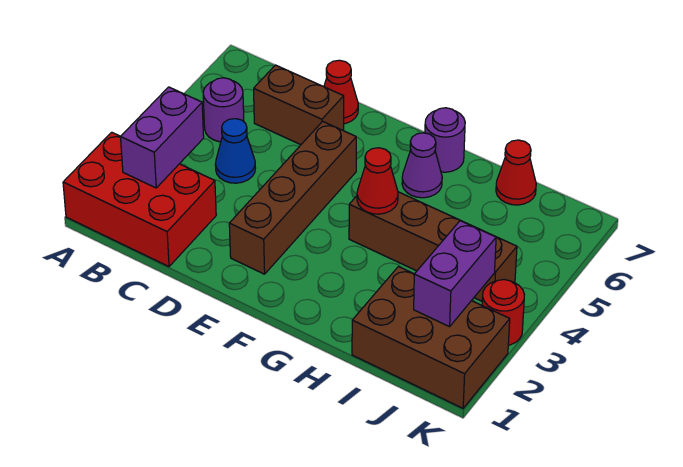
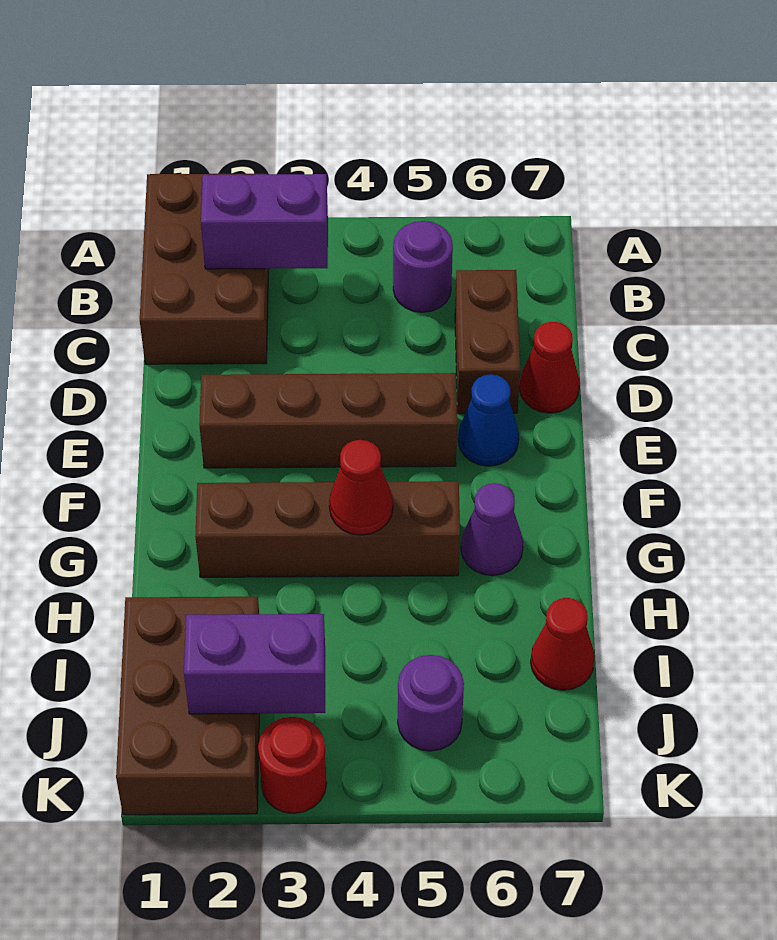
red brick A1:C2 level 1 -> brown brick A1:C2 level 1
blue cone C4 level 1 -> blue cone E6 level 1
brown brick G4:J4 level 1 -> brown brick G2:G5 level 1
purple round brick G7 level 1 -> purple round brick J5 level 1

